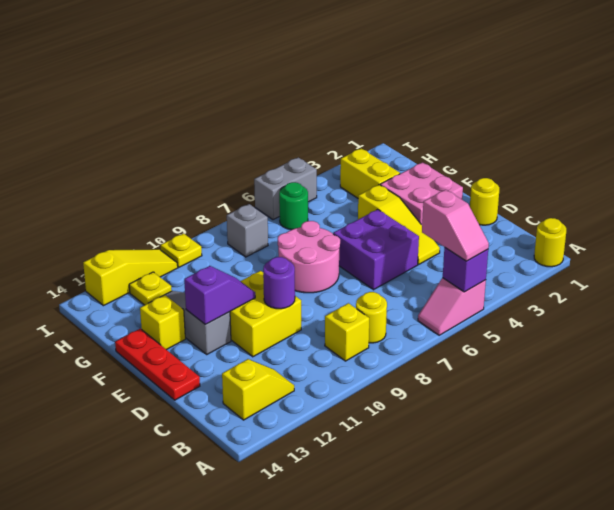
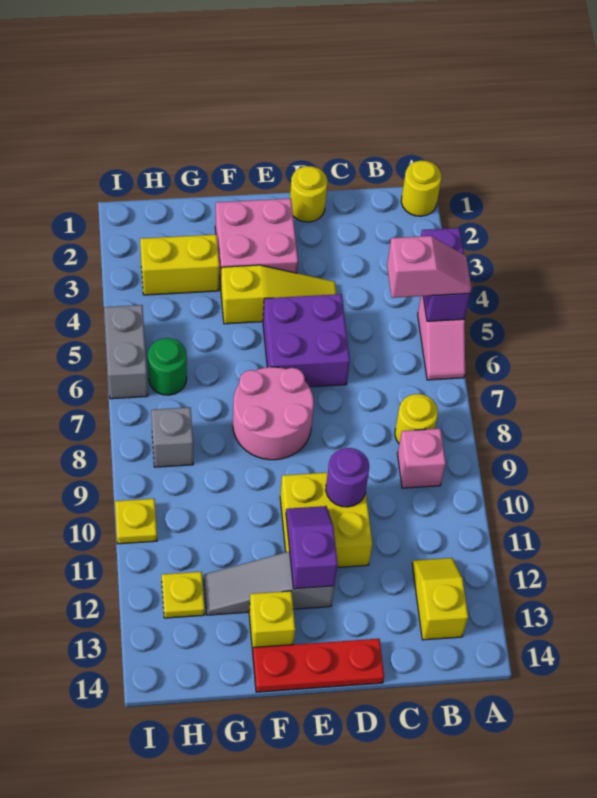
purple brick A5 level 2 -> purple brick A4:A5 level 2
yellow brick B9 level 1 -> pink brick B9 level 1
yellow slope I11:I13 level 1 top 13 -> none

